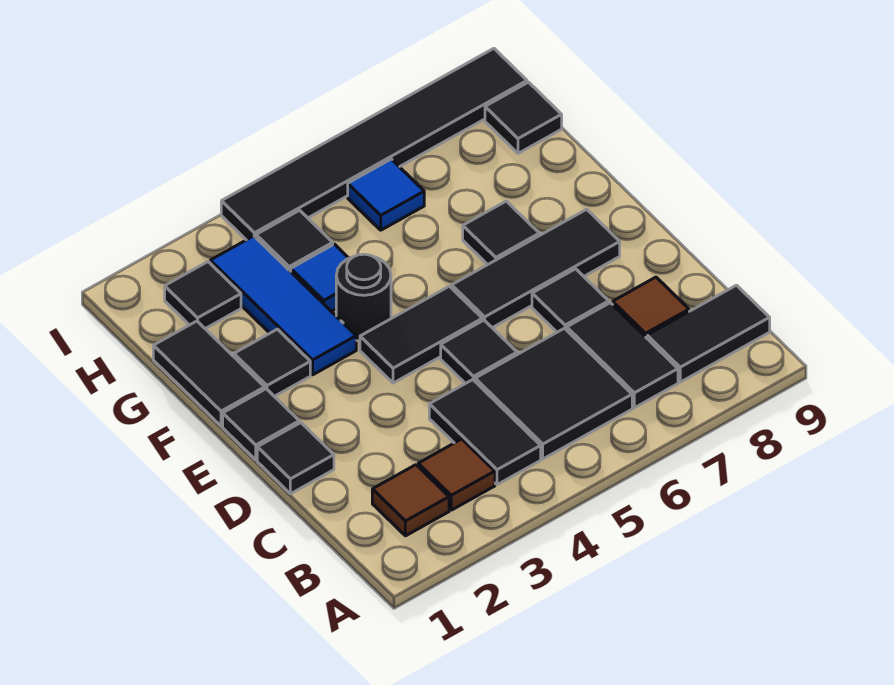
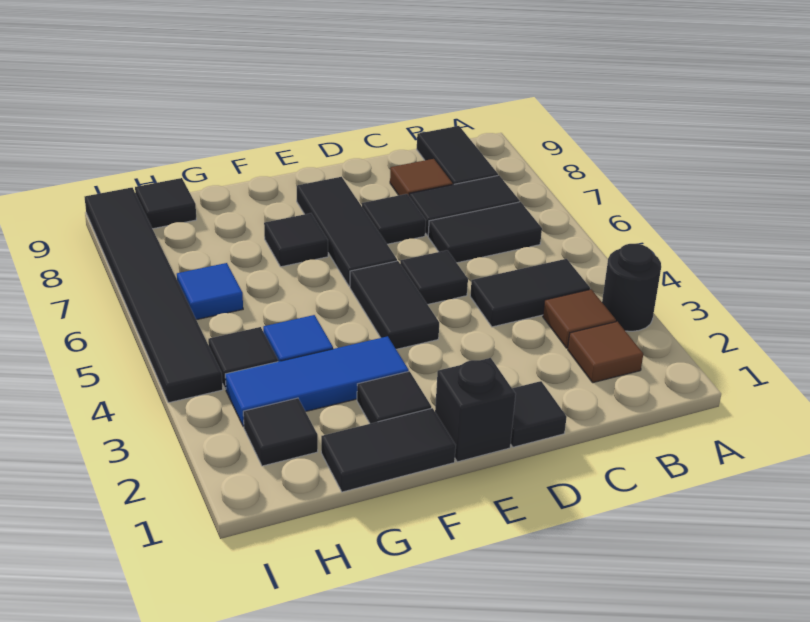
black tile B5:C6 level 1 -> black tile B6:C6 level 1
black tile E1 level 1 -> black brick E1 level 1
black round brick F4 level 1 -> black round brick A3 level 1

